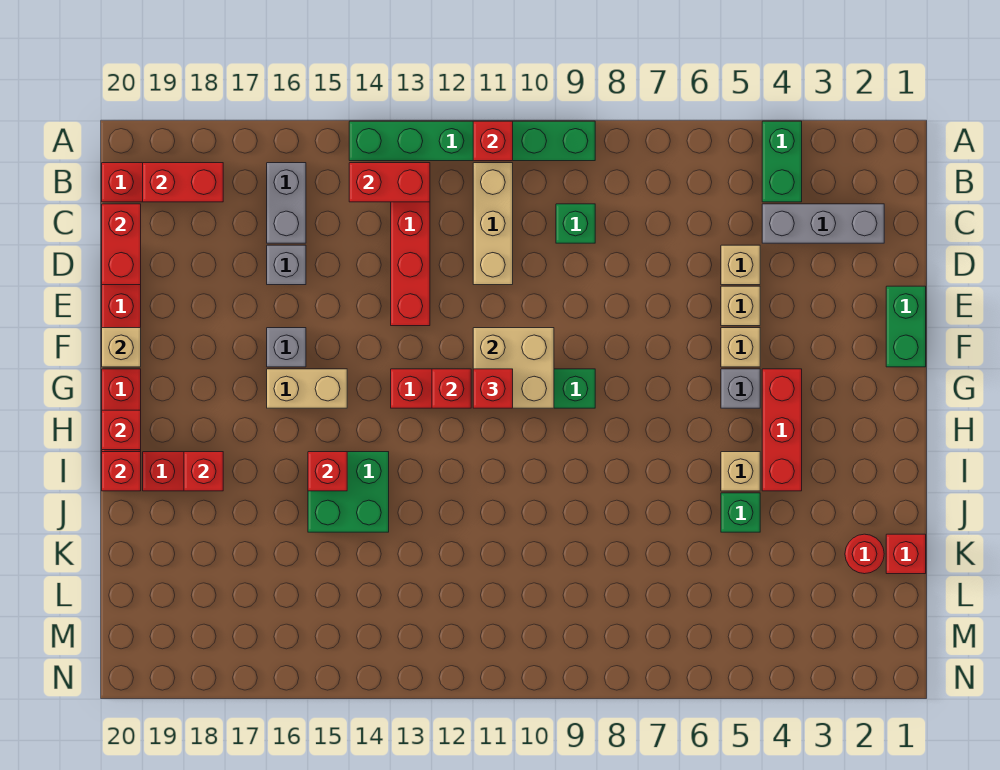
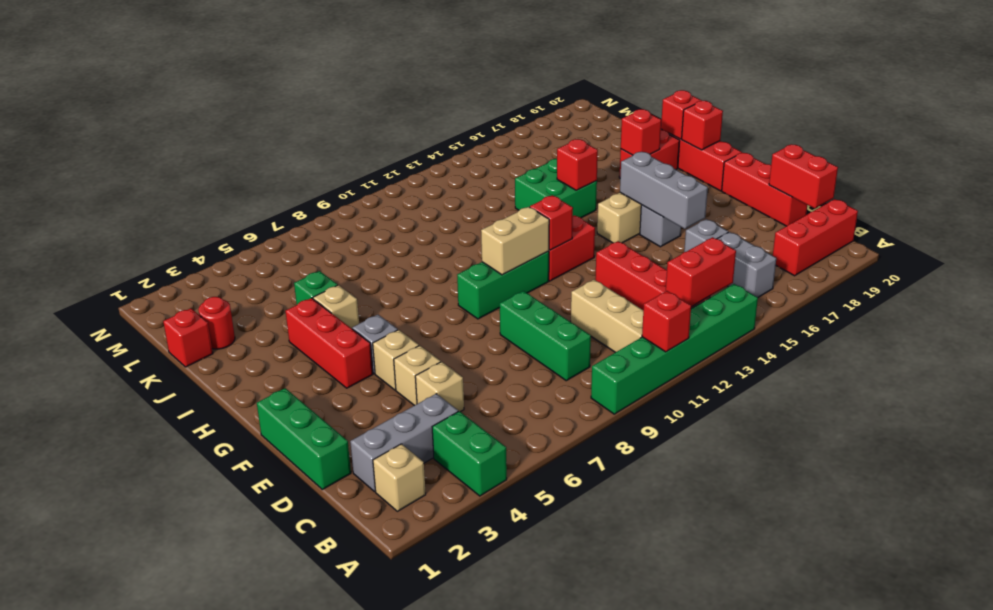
red brick B18:B19 level 2 -> none
green brick C9 level 1 -> green brick C9:E9 level 1
green brick E1:F1 level 1 -> green brick D1:F1 level 1
none -> grey brick E16:G16 level 2
tan brick F10:G11 level 2 -> tan brick G10:G11 level 2
tan brick F20 level 2 -> tan brick B2 level 1
red brick G11 level 3 -> none

